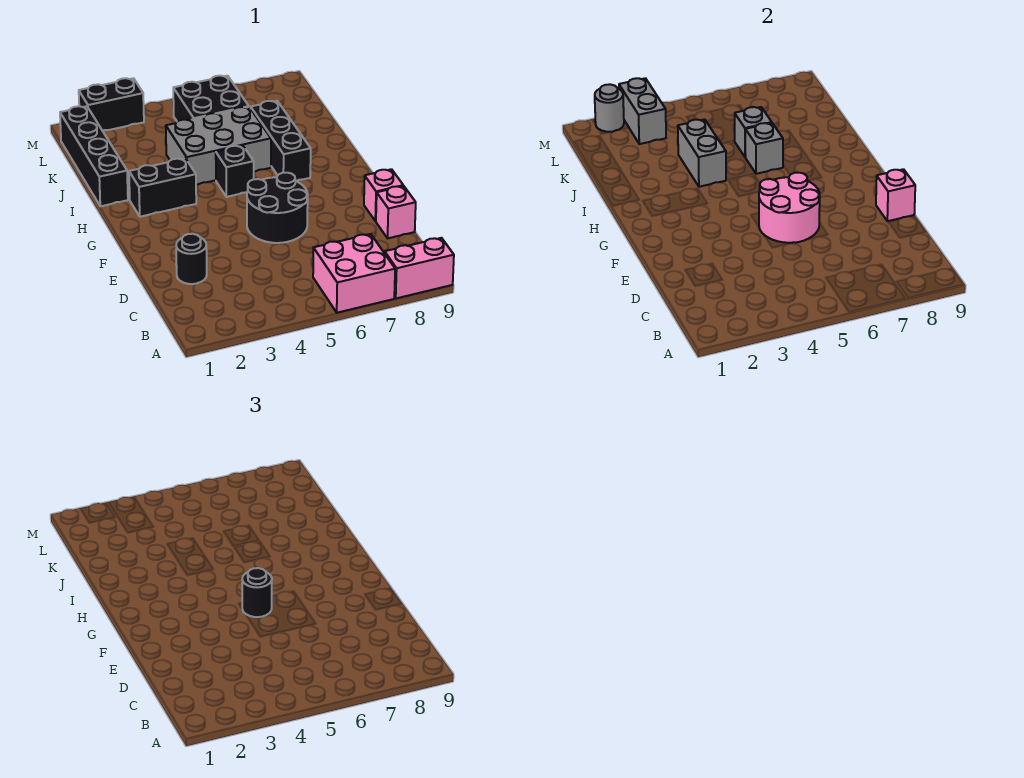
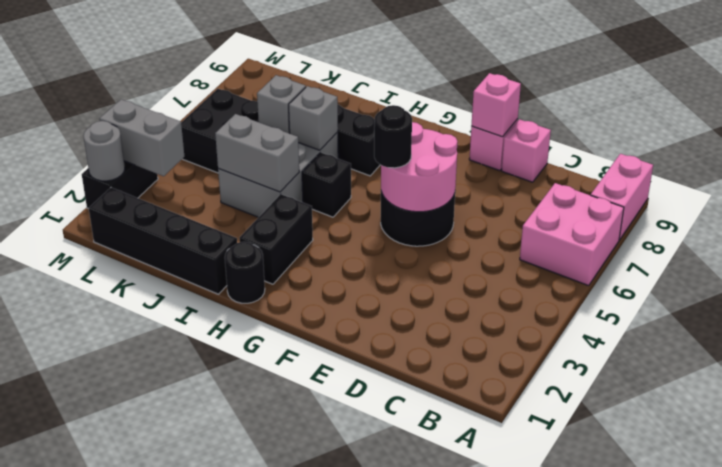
black round brick D2 level 1 -> black round brick H1 level 1

